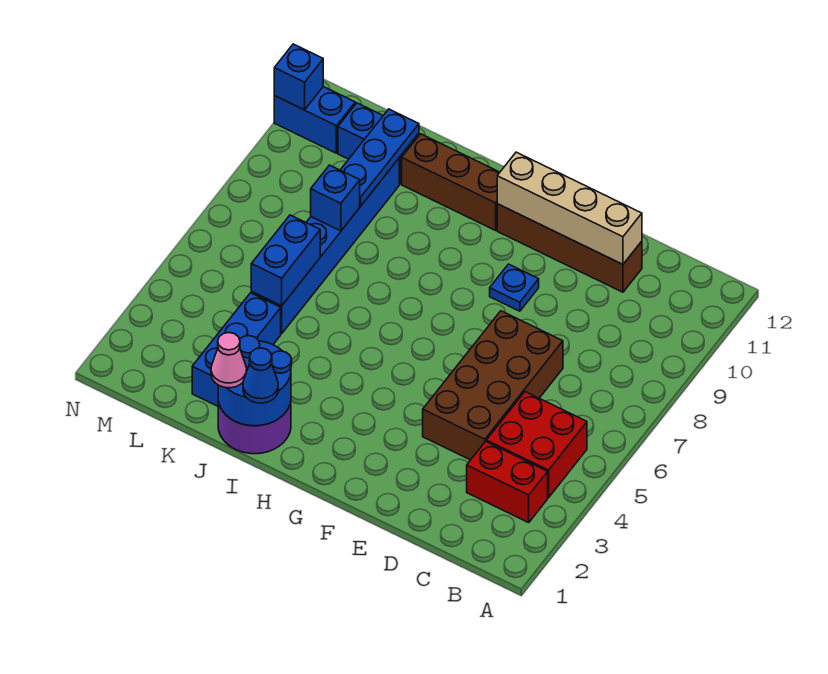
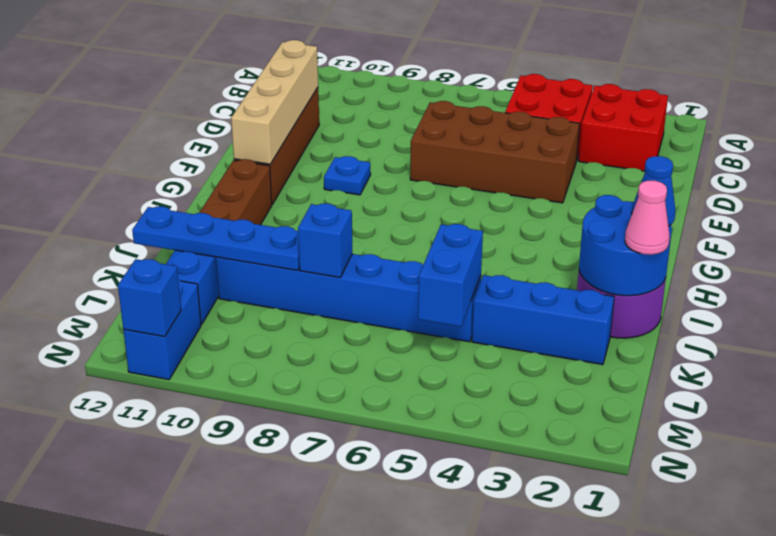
red brick B3:C3 level 1 -> red brick B2:C3 level 1
blue brick K5:K6 level 2 -> blue brick K5:L5 level 2
blue plate K9:K11 level 2 -> blue plate K9:K12 level 2

